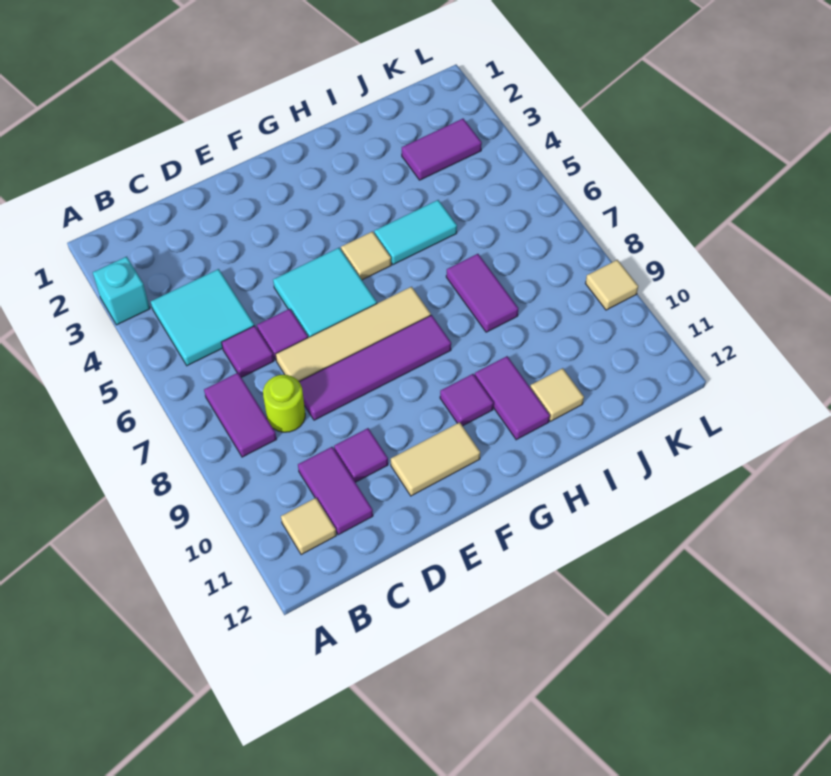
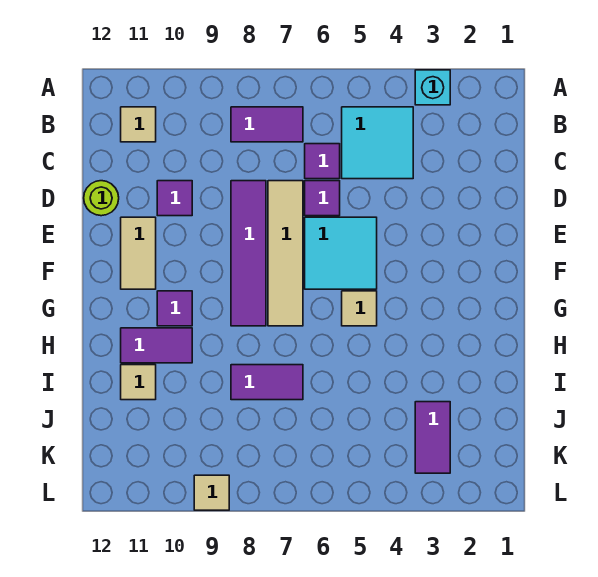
lime round brick C8 level 1 -> lime round brick D12 level 1
purple tile C10:C11 level 1 -> none
cyan tile H5:I5 level 1 -> none

